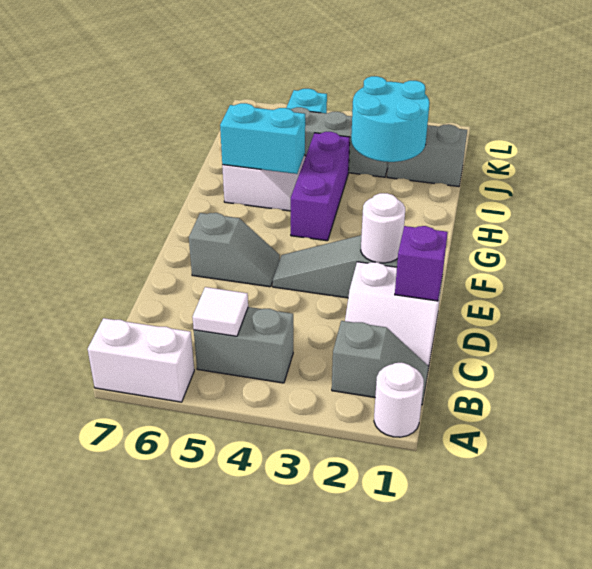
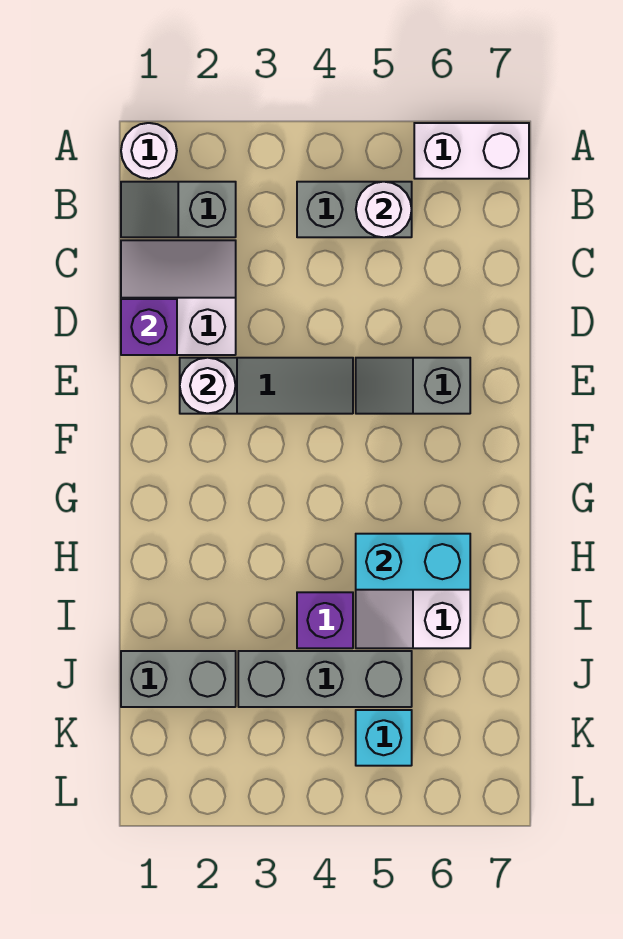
white tile B5 level 2 -> white round brick B5 level 2
purple brick G4:I4 level 1 -> purple brick I4 level 1
cyan round brick I2:J3 level 2 -> none

